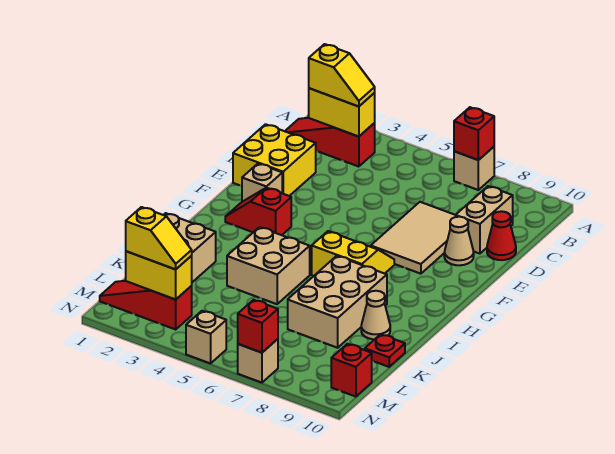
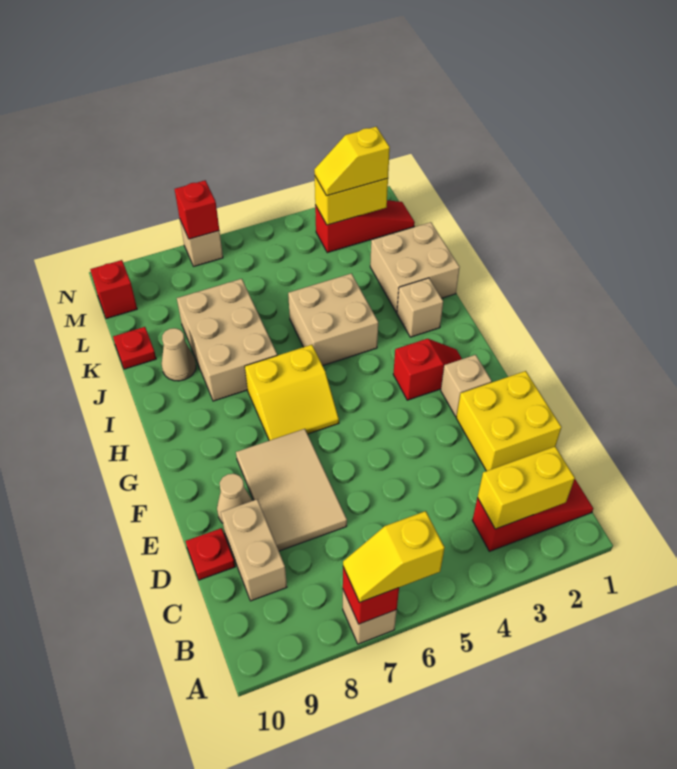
yellow slope B2:B3 level 3 top 2 -> yellow slope A6:A7 level 3 top 6
red cone D10 level 1 -> red plate D10 level 1
tan brick N5 level 1 -> tan brick I2 level 1

